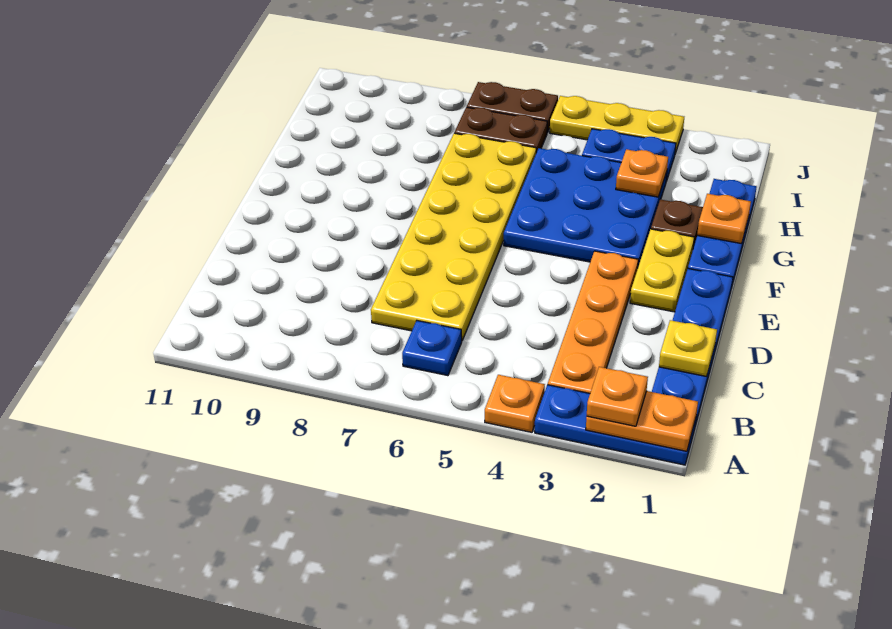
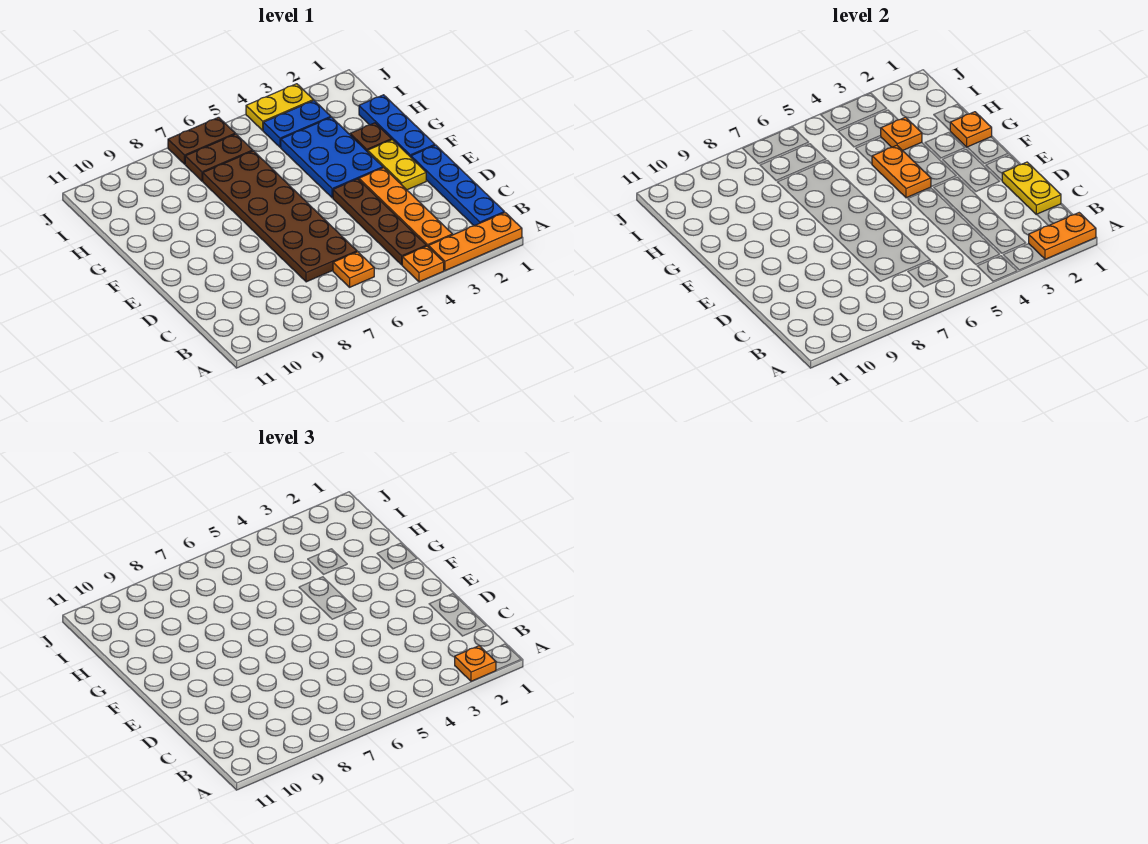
blue plate A1:A3 level 1 -> orange plate A1:A3 level 1
none -> brown plate B4:E4 level 1
blue plate B6 level 1 -> orange plate B6 level 1
yellow plate C1 level 2 -> yellow plate C1:D1 level 2
yellow plate C6:H7 level 1 -> brown plate C6:H7 level 1
blue plate F3:H5 level 1 -> blue plate F3:H4 level 1
none -> orange plate F4:G4 level 2
yellow plate J3:J5 level 1 -> yellow plate J3:J4 level 1

